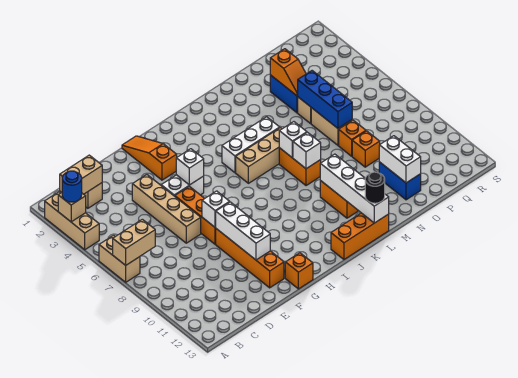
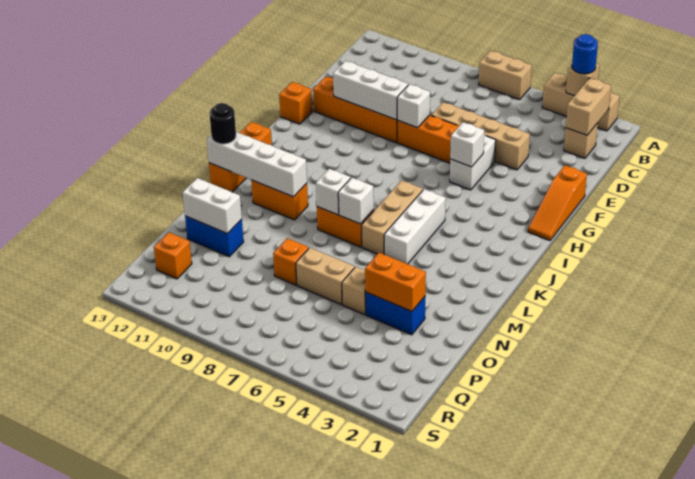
tan brick A7:B7 level 2 -> none
orange slope G1:G3 level 1 top 3 -> orange slope F1:H1 level 1 top F
orange slope O3:O4 level 2 top 3 -> orange brick O3:O4 level 2
blue brick O5:O7 level 2 -> none
orange brick O9 level 1 -> orange brick Q12 level 1

